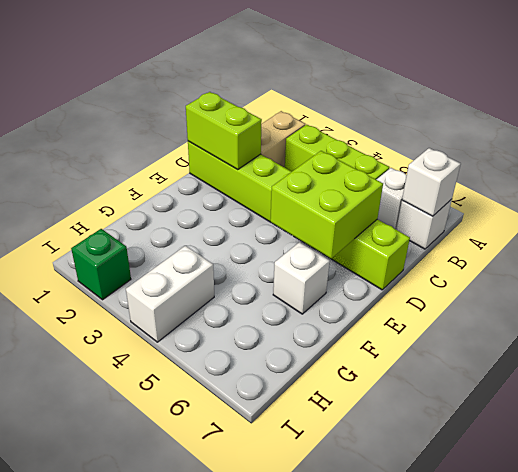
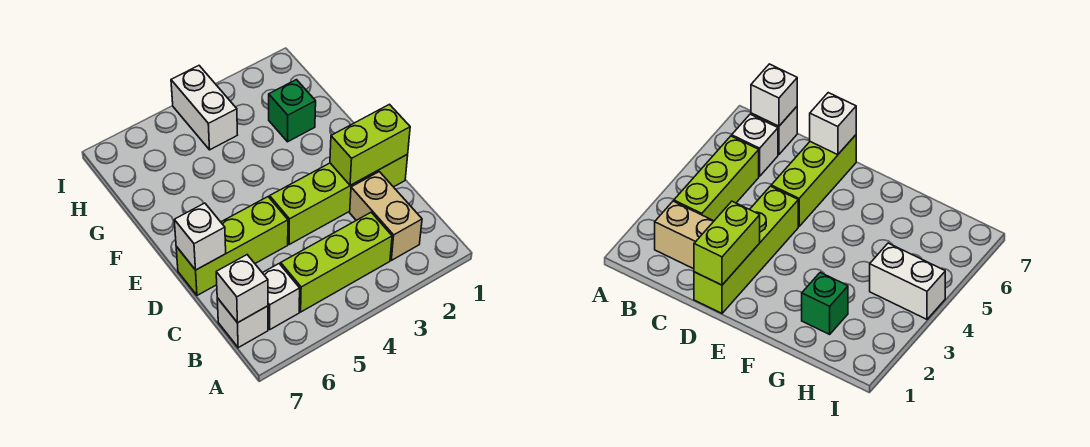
lime brick D5:E6 level 2 -> none
white brick F6 level 1 -> white brick D7 level 2
green brick I2 level 1 -> green brick G2 level 1

